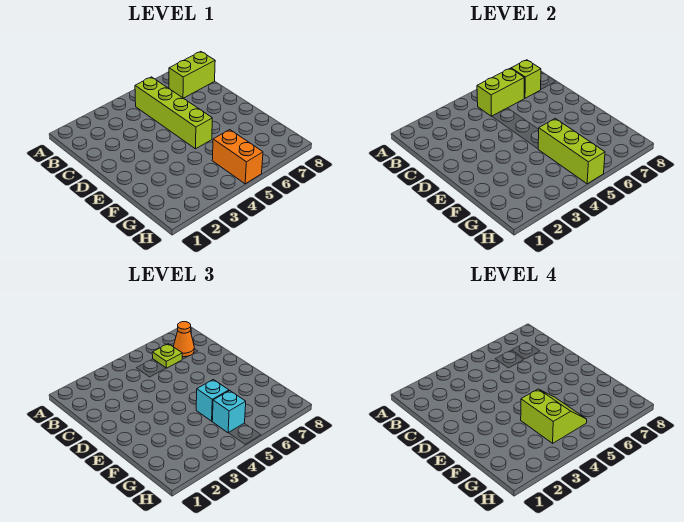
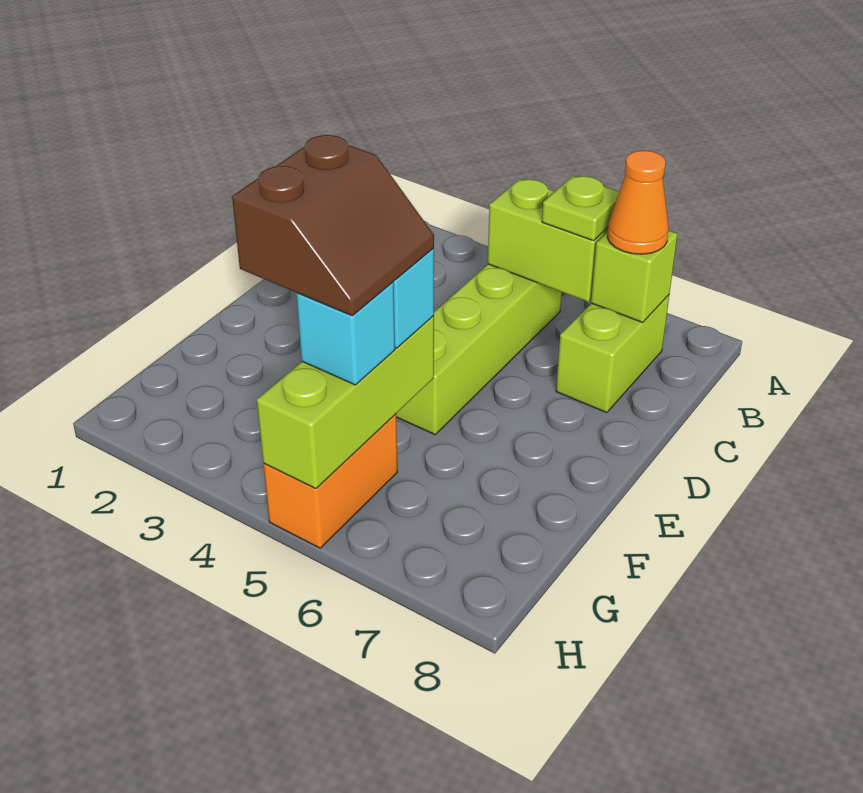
lime brick B7:B8 level 1 -> lime brick B7:C7 level 1
lime slope F4:G5 level 4 top 4 -> brown slope F4:G5 level 4 top 4

